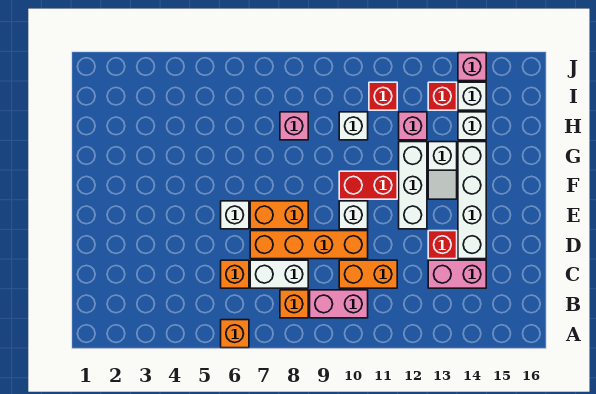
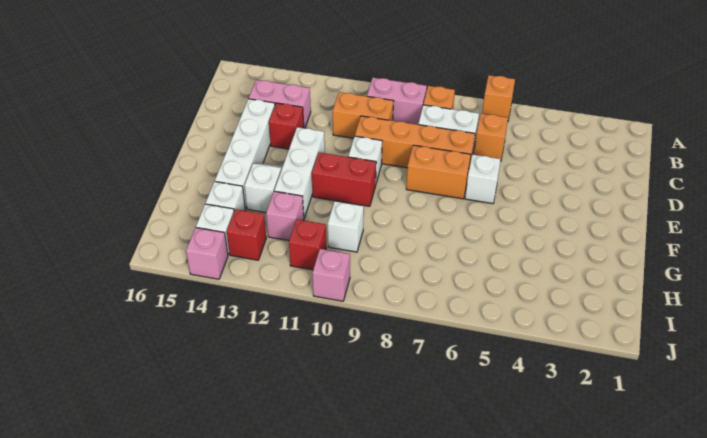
pink brick H8 level 1 -> pink brick J10 level 1

